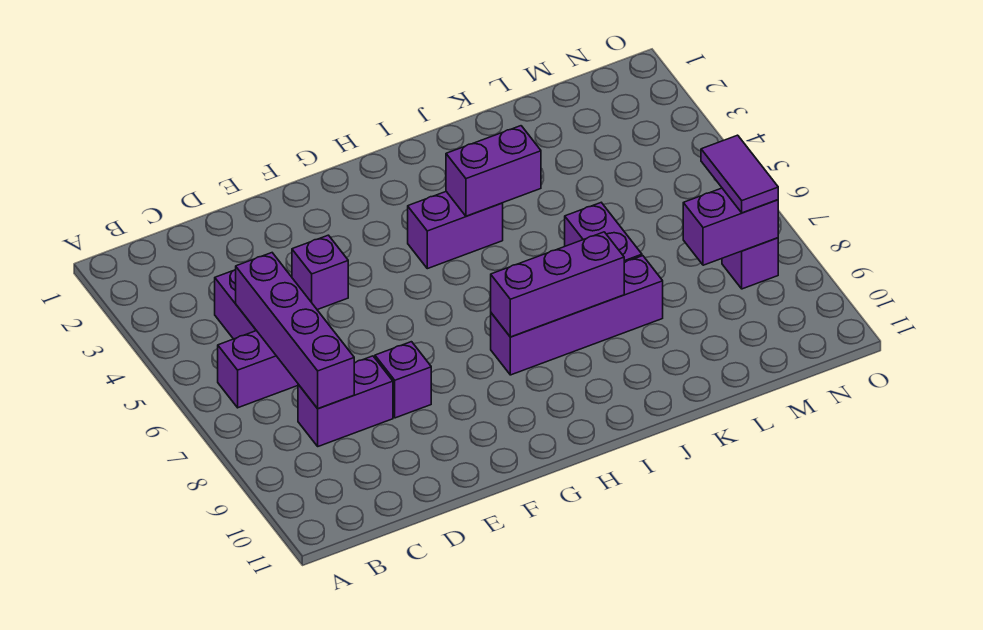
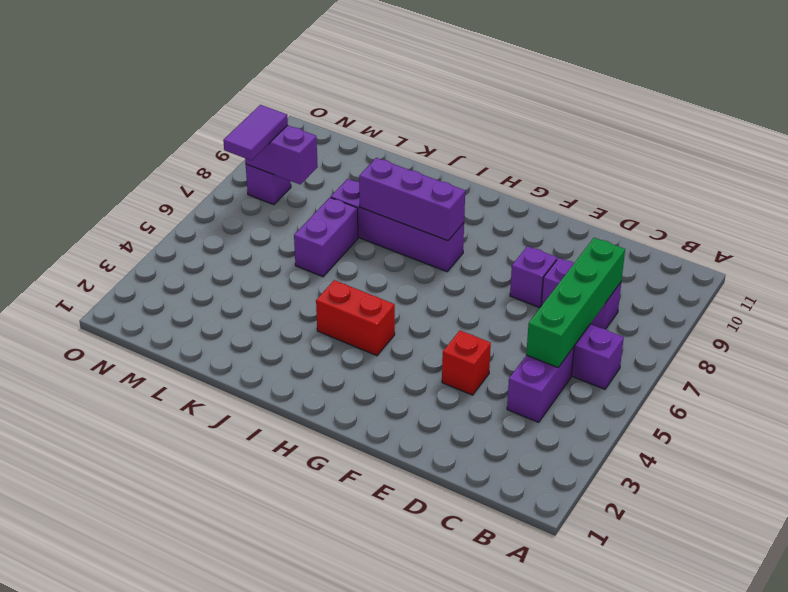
purple brick C5:C8 level 2 -> green brick C5:C8 level 2
purple brick E4 level 1 -> red brick E4 level 1
purple brick H4:I4 level 1 -> red brick H4:I4 level 1
purple brick I4:J4 level 2 -> none

